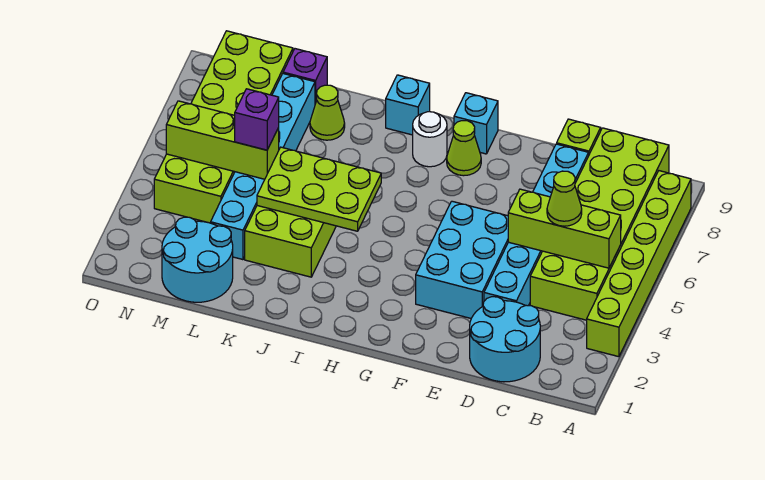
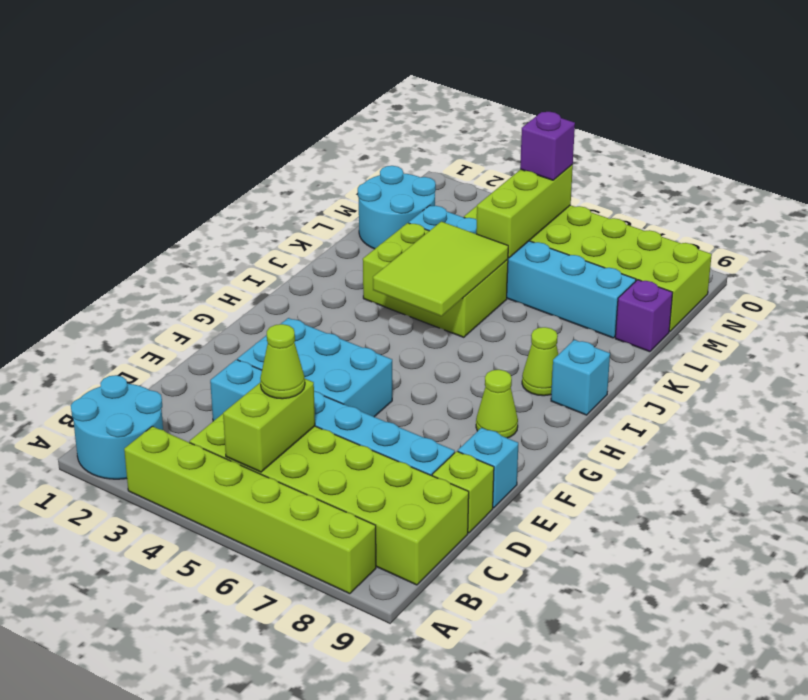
lime brick B5:D5 level 2 -> lime brick B5:C5 level 2
cyan round brick C1:D2 level 1 -> cyan round brick A1:B2 level 1
cyan brick G9 level 1 -> cyan brick E9 level 1
white round brick H8 level 1 -> none
lime plate I4:K5 level 2 -> lime tile I4:K5 level 2
lime cone K8 level 1 -> lime cone I8 level 1
purple brick L5 level 3 -> purple brick N5 level 3

